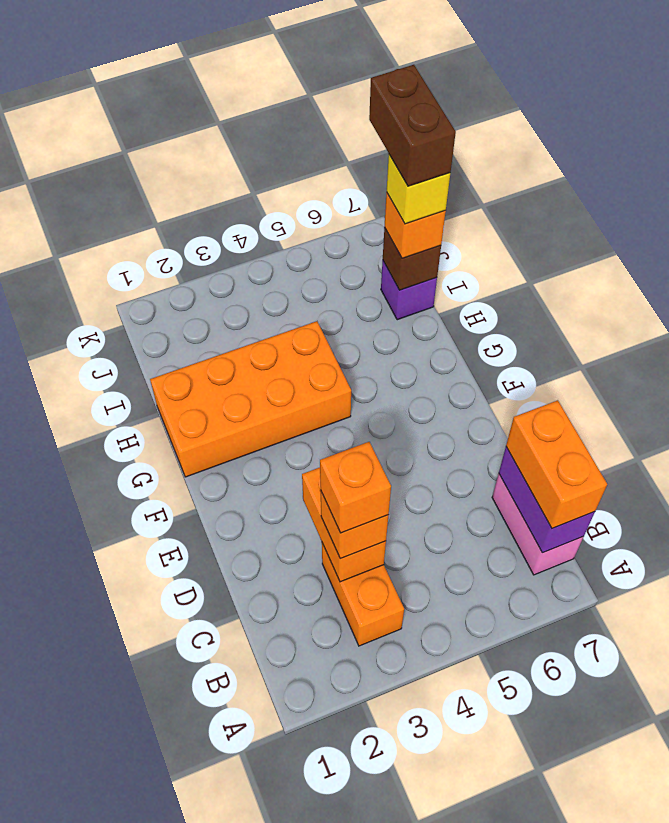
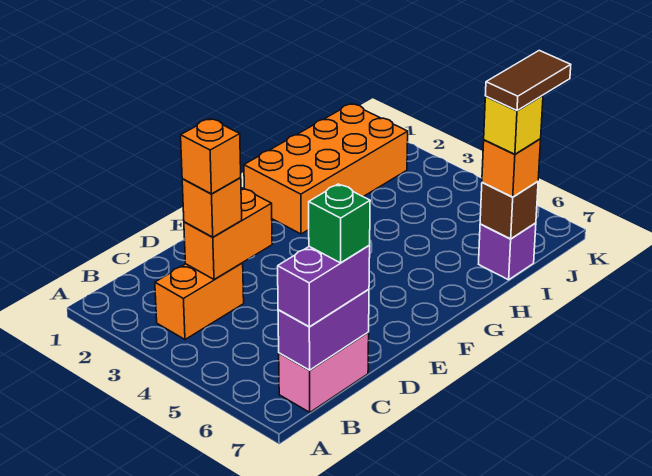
orange brick B7:C7 level 3 -> purple brick B7:C7 level 3
none -> green brick C7 level 4
orange brick G1:H4 level 1 -> orange brick G1:J2 level 1
brown brick I7:J7 level 5 -> brown tile I7:J7 level 5

